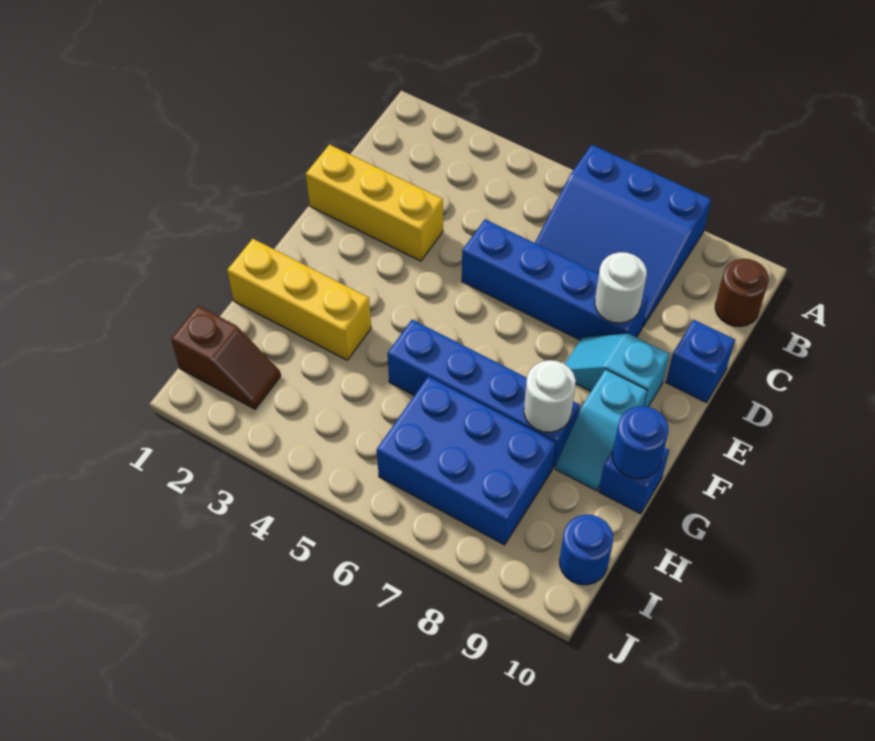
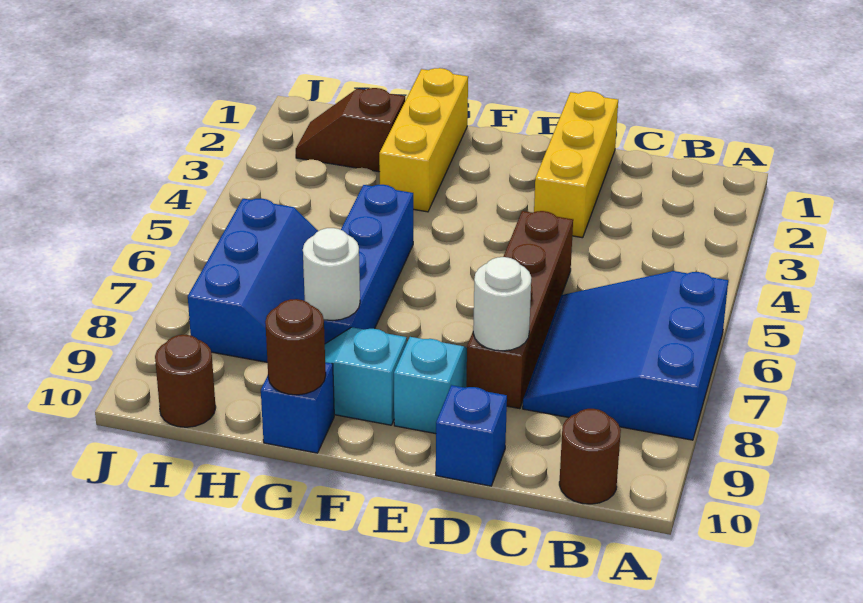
blue brick D5:D8 level 1 -> brown brick D5:D8 level 1
blue round brick G10 level 2 -> brown round brick G10 level 2
blue brick H6:I8 level 1 -> blue slope H6:I8 level 1 top I
brown slope I1:I2 level 1 top 1 -> brown slope H2:I2 level 1 top H
blue round brick I10 level 1 -> brown round brick I10 level 1

